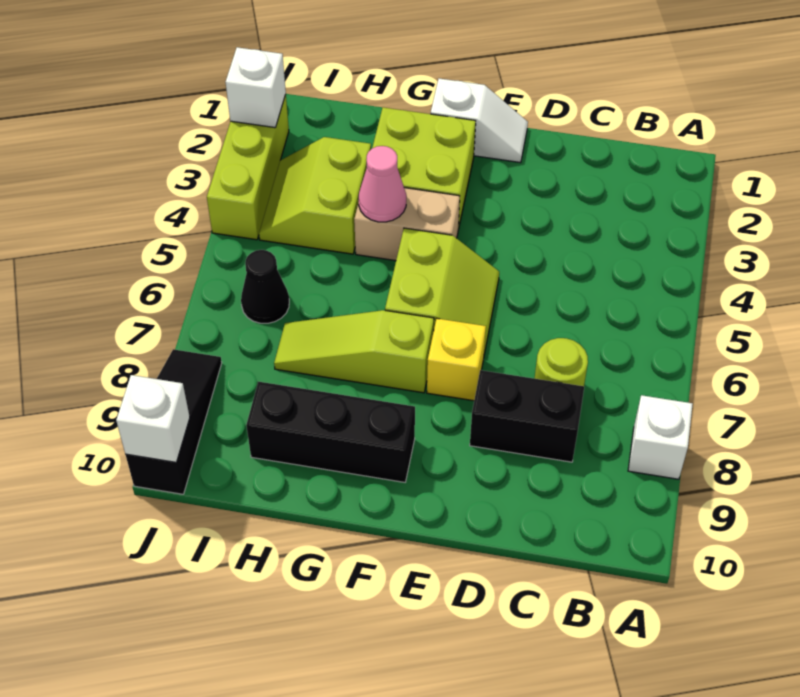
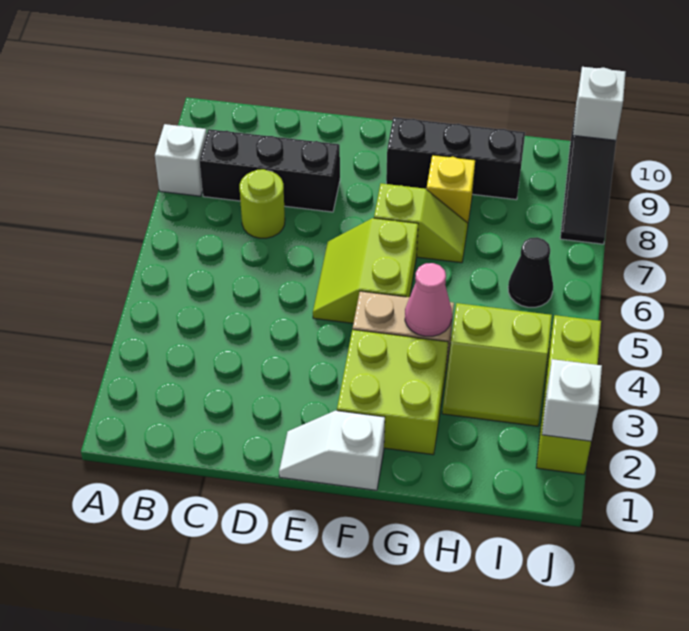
black brick C8:D8 level 1 -> black brick B8:D8 level 1
yellow brick E7 level 1 -> yellow brick G8 level 1
lime slope F7:H7 level 1 top F -> lime slope F7:G7 level 1 top F
lime slope H3:I4 level 1 top H -> lime slope H3:I4 level 1 top 4

